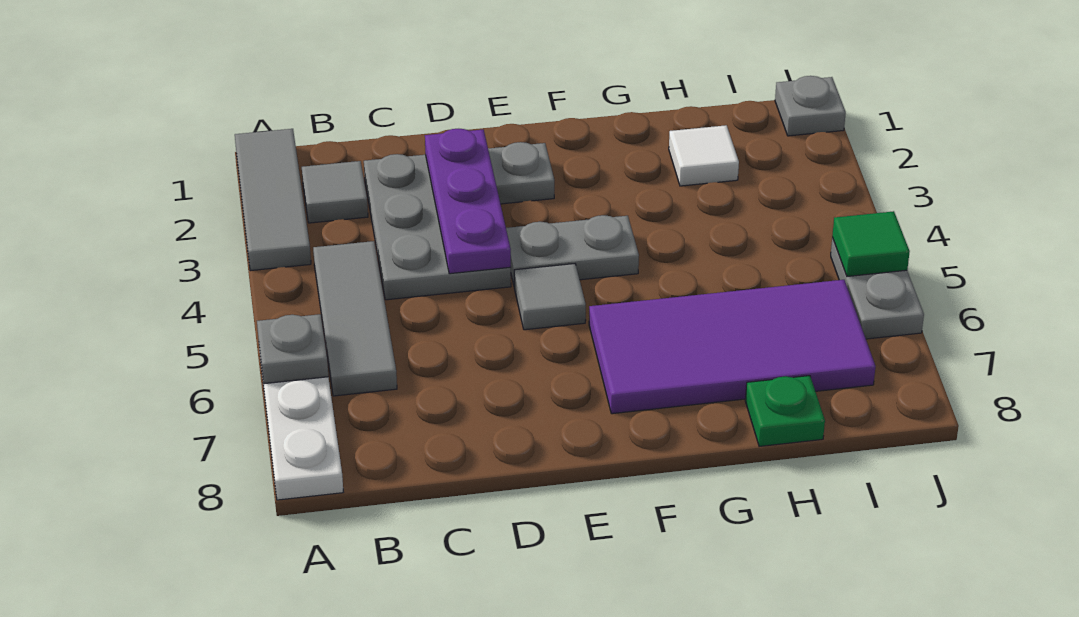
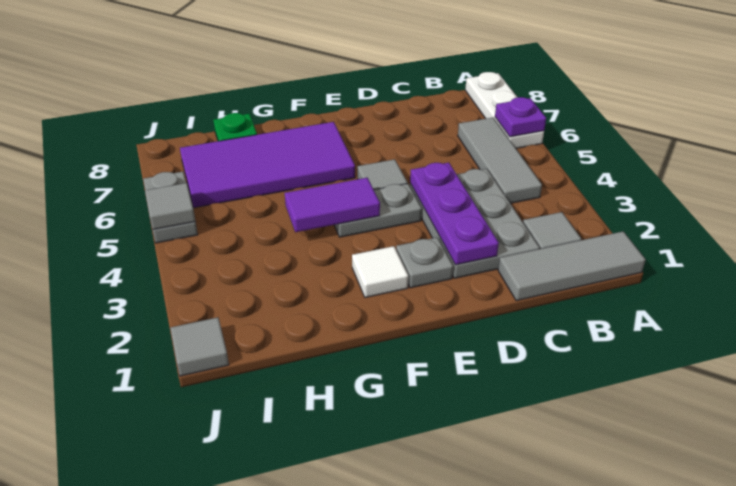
grey tile A1:A3 level 1 -> grey tile A1:C1 level 1
grey plate A6 level 2 -> purple plate A6 level 2
none -> purple tile F4:G4 level 2
white tile H2 level 1 -> white tile F2 level 1
grey plate J1 level 1 -> grey tile J1 level 1
green tile J5 level 2 -> grey tile J5 level 2

